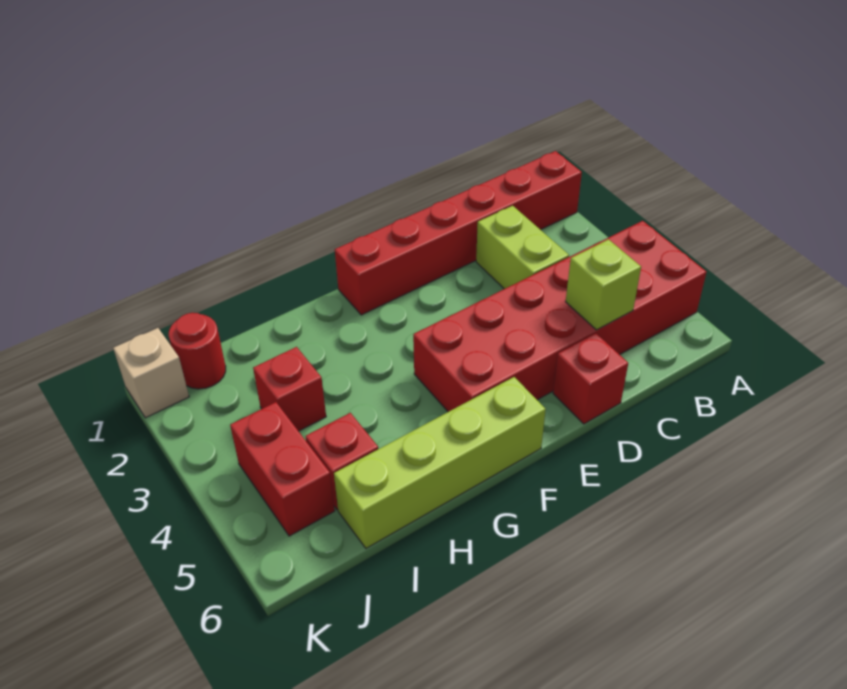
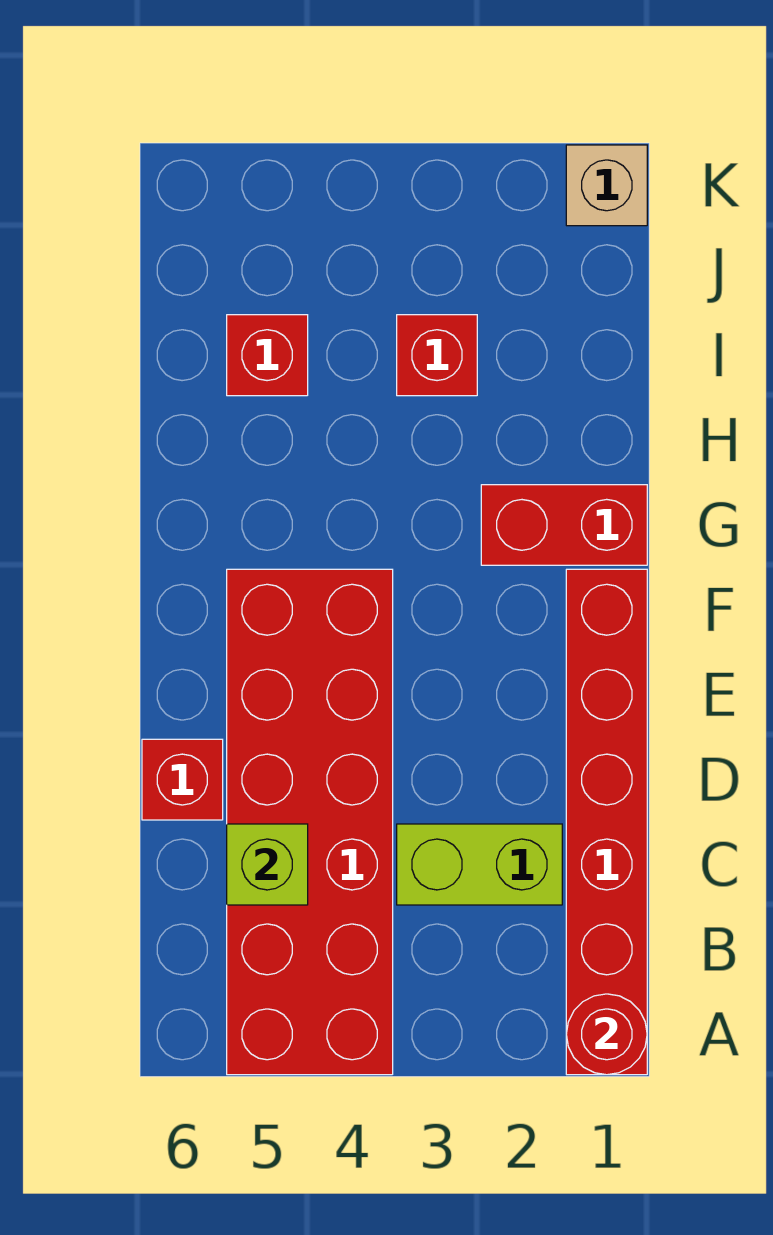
lime brick F6:I6 level 1 -> none
red round brick J1 level 1 -> red round brick A1 level 2
red brick J4:J5 level 1 -> red brick G1:G2 level 1

